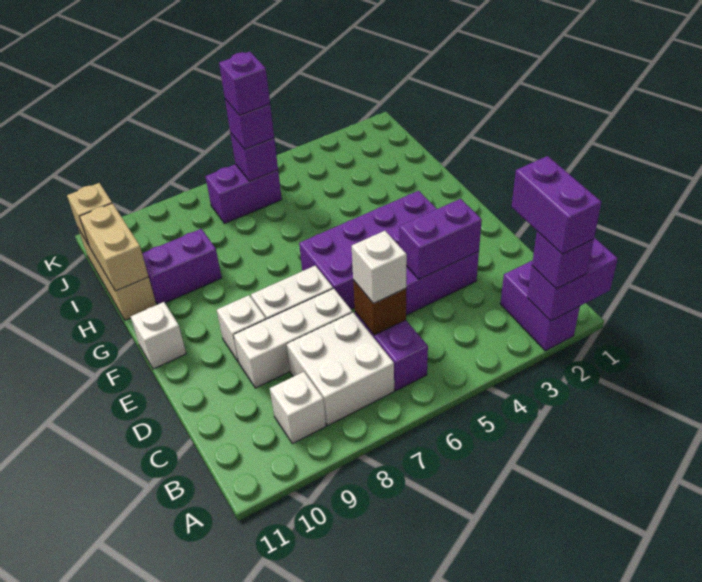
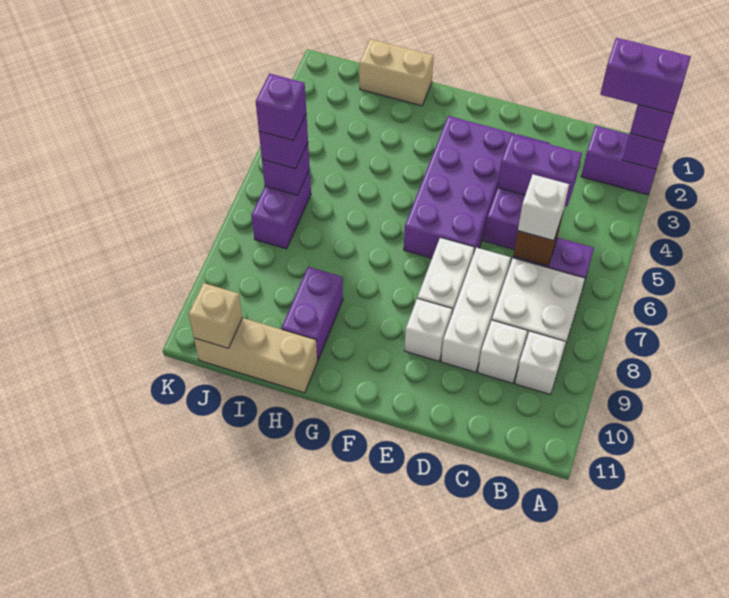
purple brick D3:D4 level 2 -> purple brick C4:D4 level 2
white brick F11 level 1 -> white brick C9 level 1
tan brick H11:I11 level 2 -> tan brick H1:I1 level 1

